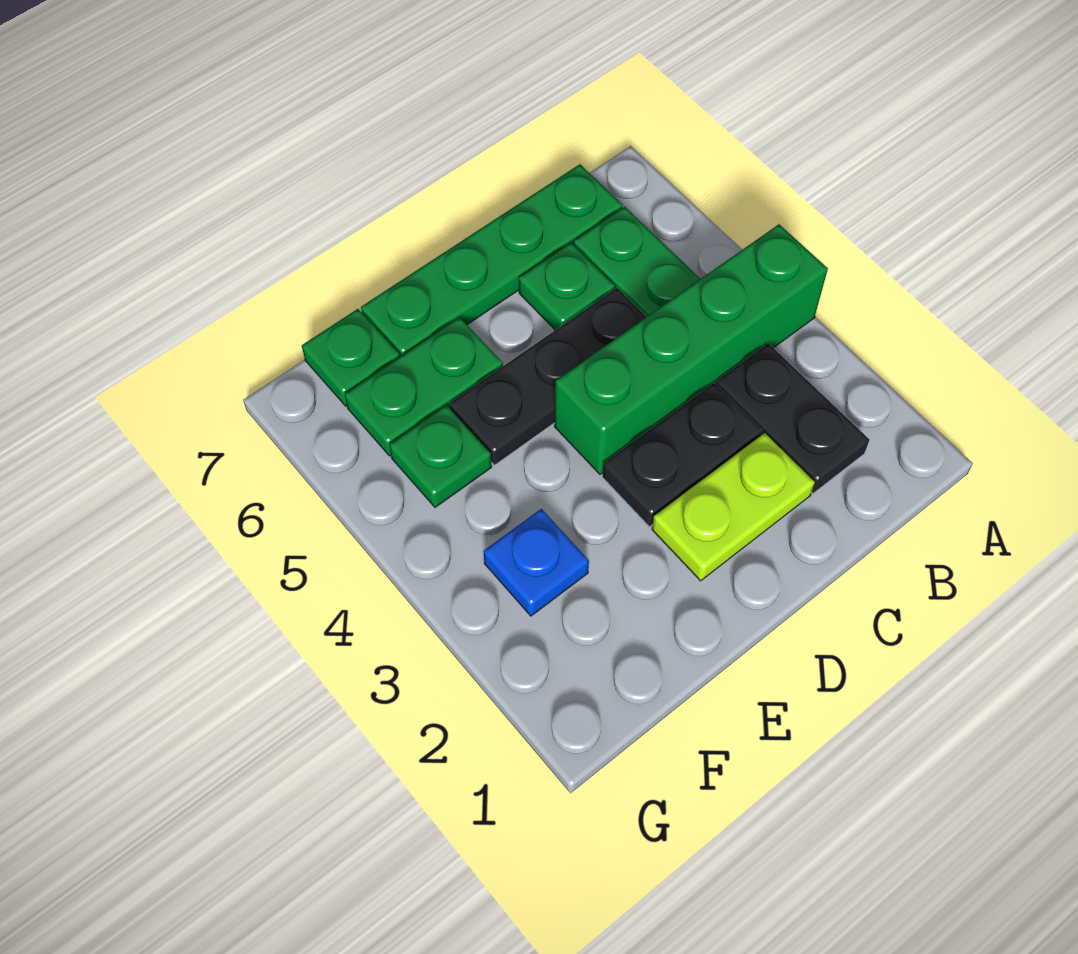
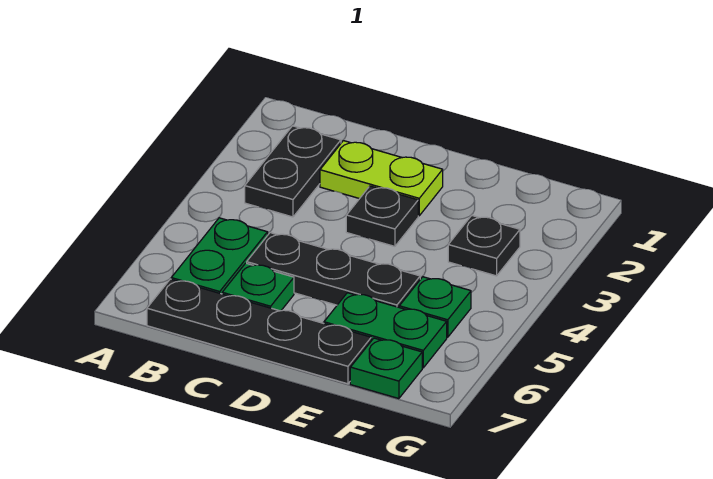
green brick A4:D4 level 1 -> none
green plate B7:E7 level 1 -> black plate B7:E7 level 1
black plate C3:D3 level 1 -> black plate D3 level 1
blue plate F3 level 1 -> black plate F3 level 1

